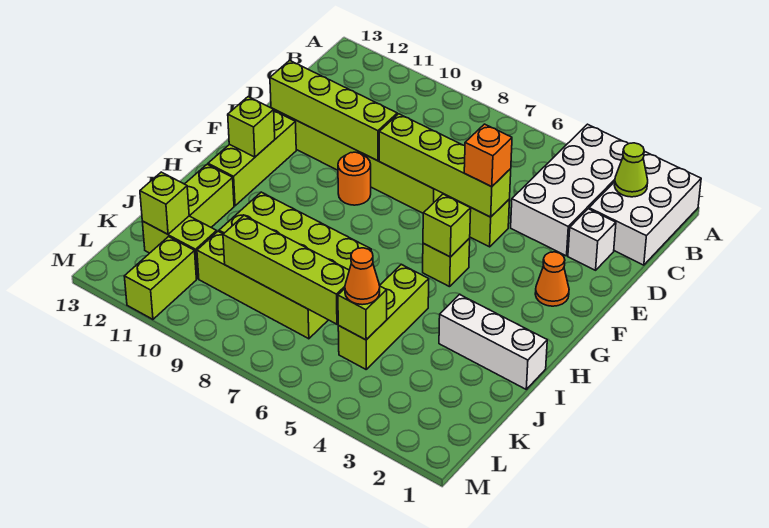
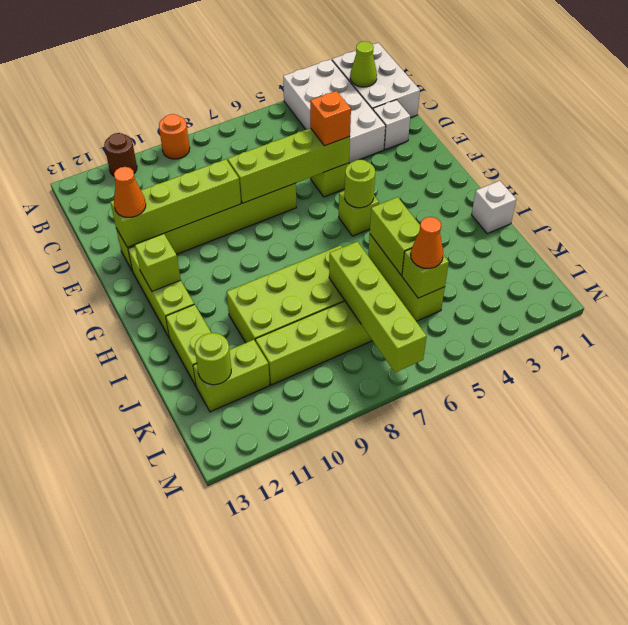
none -> brown round brick A11 level 1
orange cone F2 level 1 -> orange cone E12 level 3
orange round brick F9 level 1 -> orange round brick A9 level 1
lime brick G5 level 2 -> lime round brick G5 level 2
white brick I1:I3 level 1 -> white brick I1 level 1
lime brick K6:K9 level 2 -> lime brick J7:M7 level 2
lime brick K12 level 2 -> lime round brick K12 level 2
lime brick L11:M11 level 1 -> lime brick I5:J5 level 2

